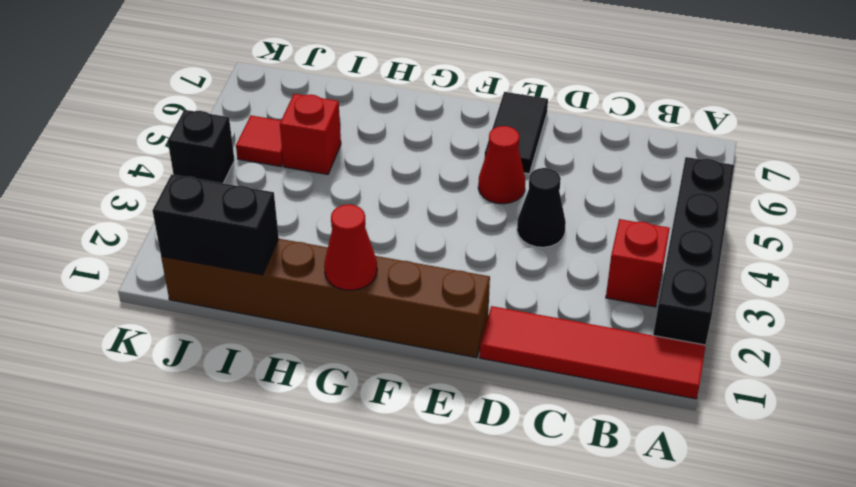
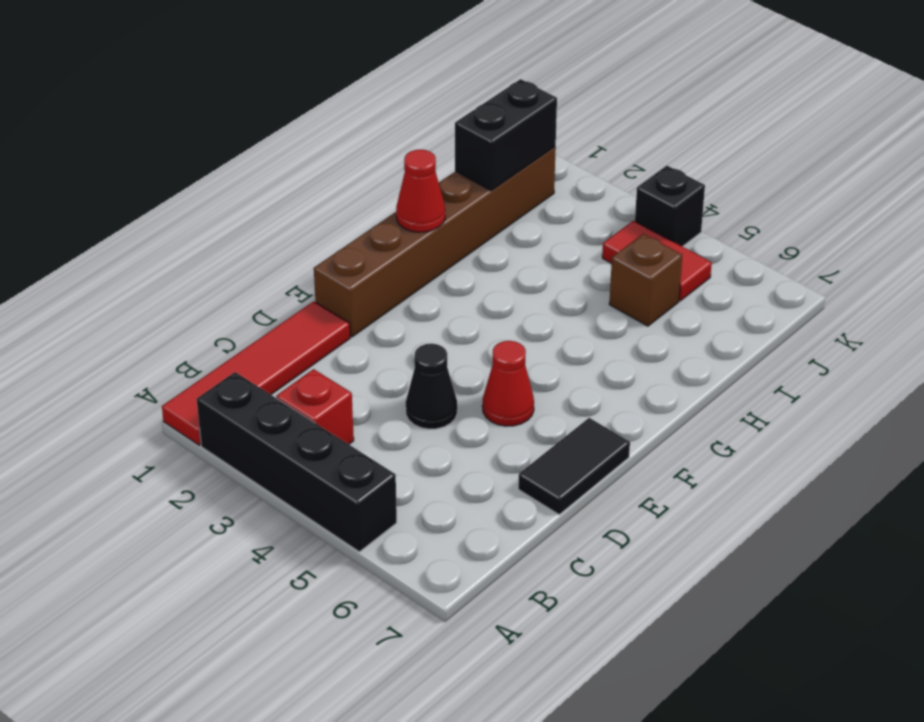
black tile E6:E7 level 1 -> black tile D7:E7 level 1
red brick I5 level 1 -> brown brick I5 level 1
red tile J5 level 1 -> red tile J4:J5 level 1

